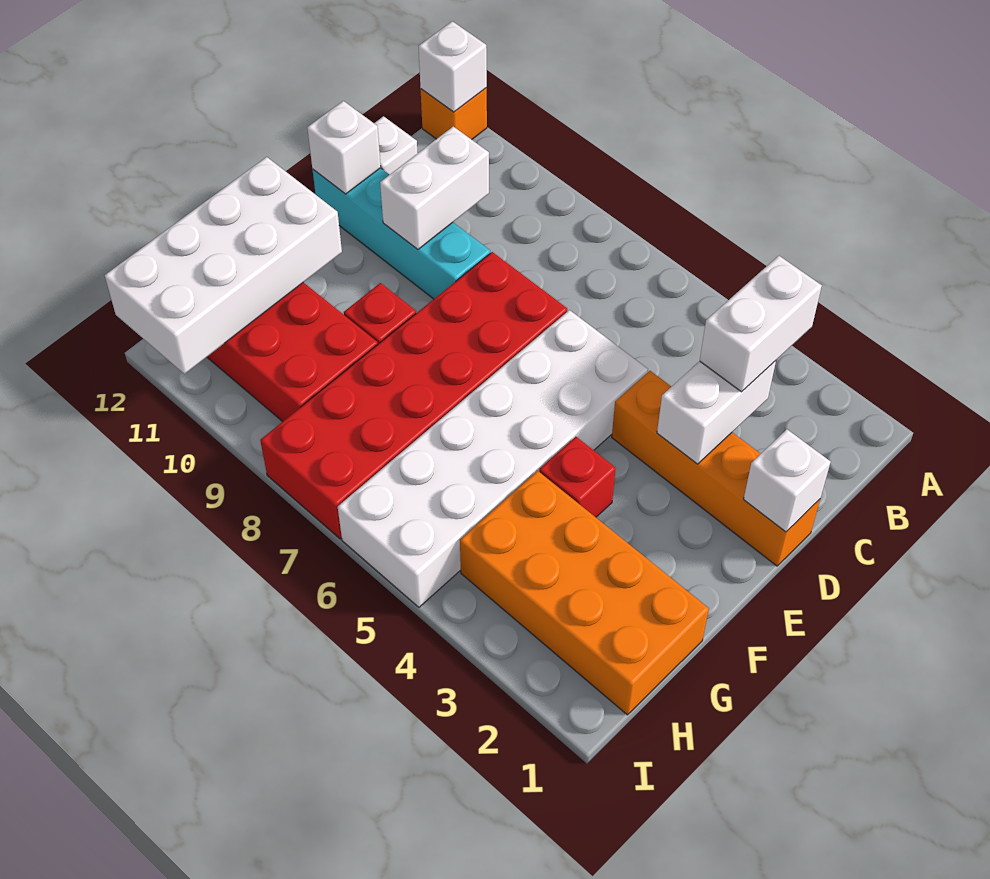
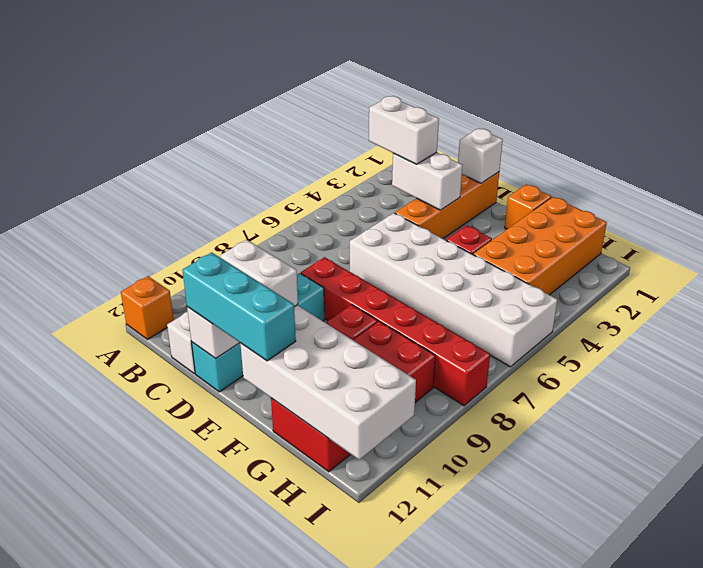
white brick A12 level 2 -> none
red brick D7:I8 level 1 -> red brick D8:I8 level 1
none -> cyan brick D12:F12 level 3
none -> orange brick F1 level 1

